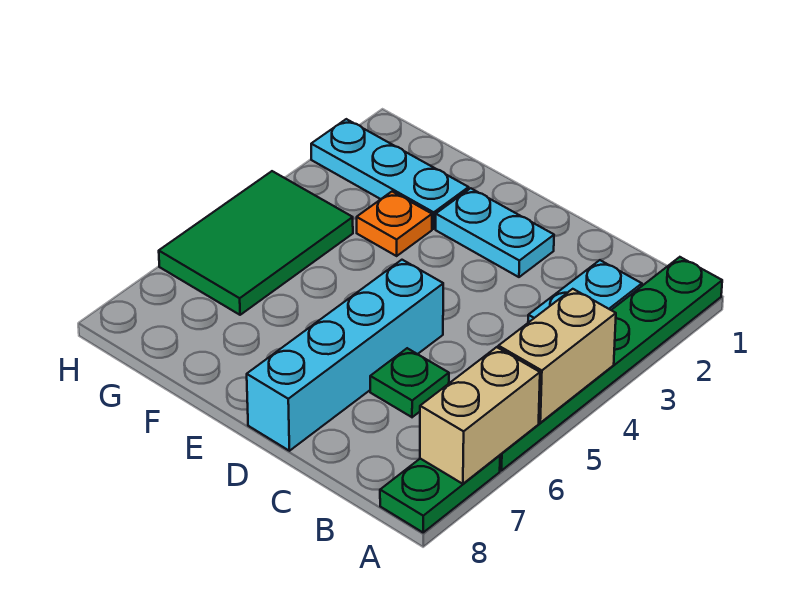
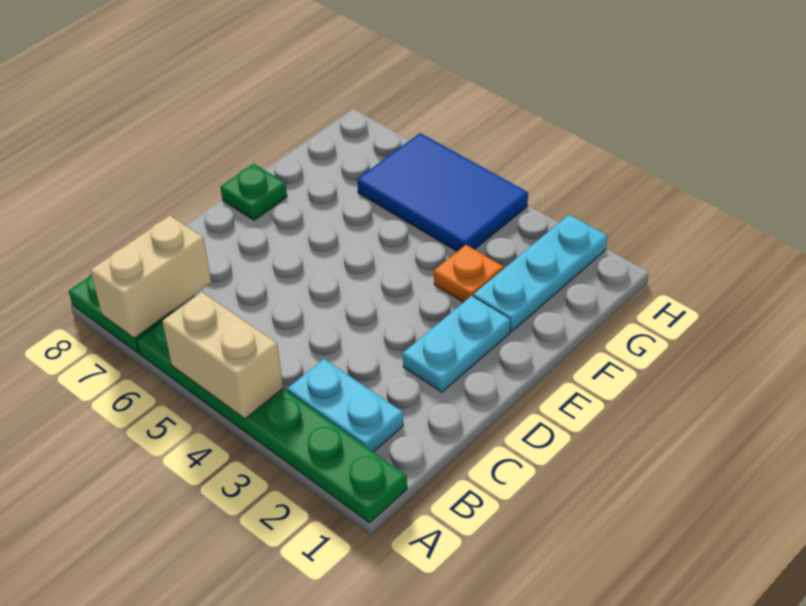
tan brick A6:A7 level 2 -> tan brick A7:B7 level 2
green plate C6 level 1 -> green plate E8 level 1
cyan brick D5:D8 level 1 -> none
green tile G4:H6 level 1 -> blue tile G4:H6 level 1

